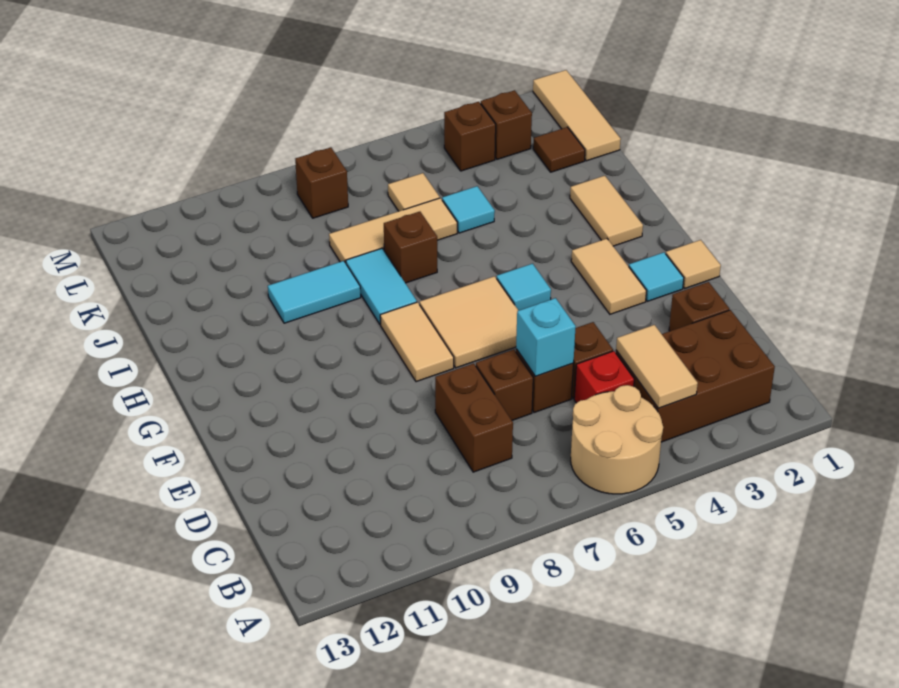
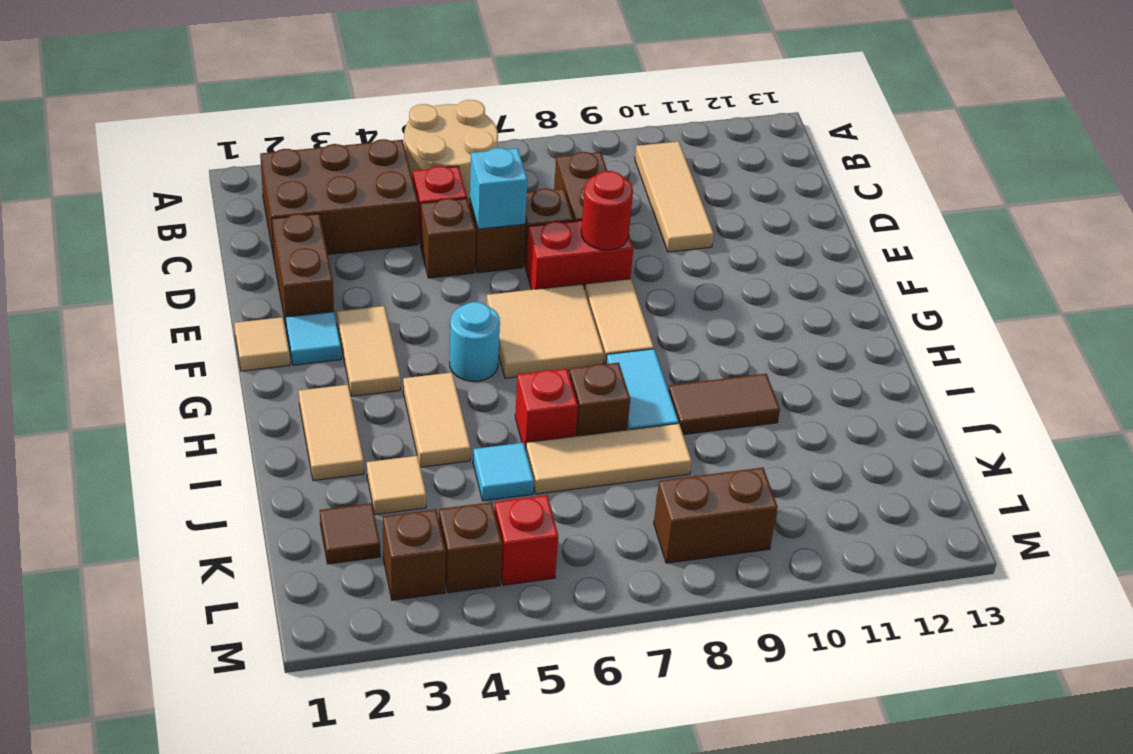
tan tile B4:C4 level 2 -> tan tile H4:I4 level 1
brown brick D2 level 1 -> brown brick D2:E2 level 1
none -> red brick E7:E8 level 1
none -> red round brick E8 level 2
cyan tile G5 level 1 -> cyan round brick G5 level 1
none -> red brick I6 level 1
cyan tile I9:I10 level 1 -> brown tile I9:I10 level 1
tan tile K1:M1 level 1 -> tan tile B10:D10 level 1
tan tile K6 level 1 -> tan tile J3 level 1
none -> red brick L5 level 1
brown brick L8 level 1 -> brown brick L8:L9 level 1

